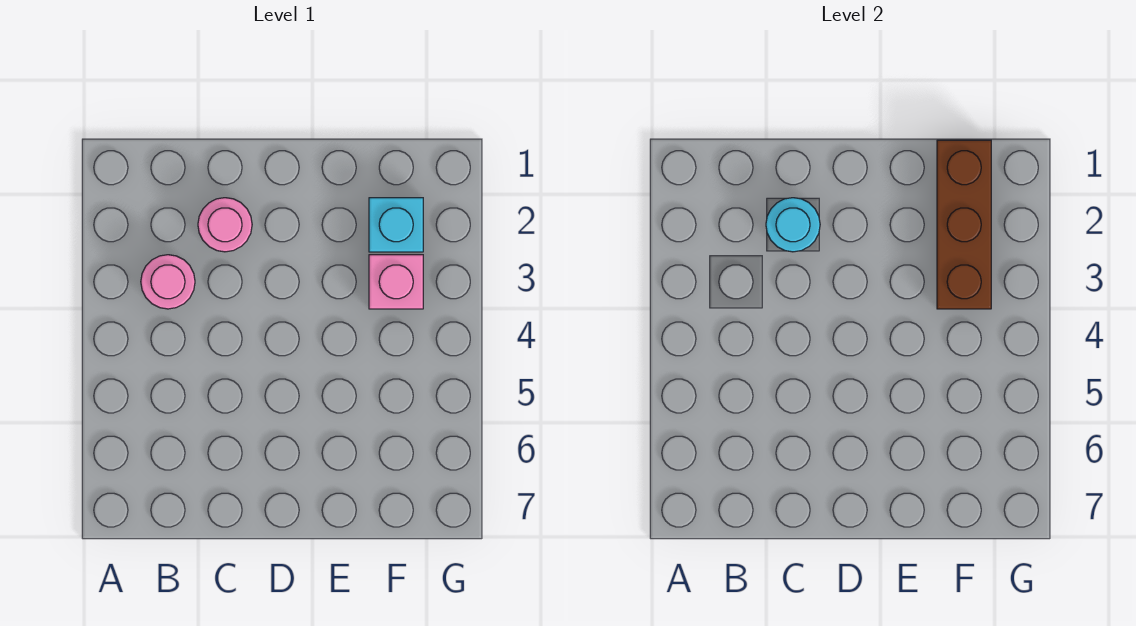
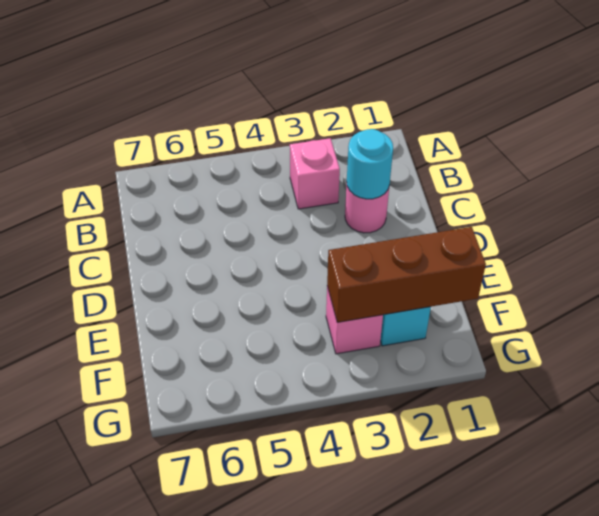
pink round brick B3 level 1 -> pink brick B3 level 1

